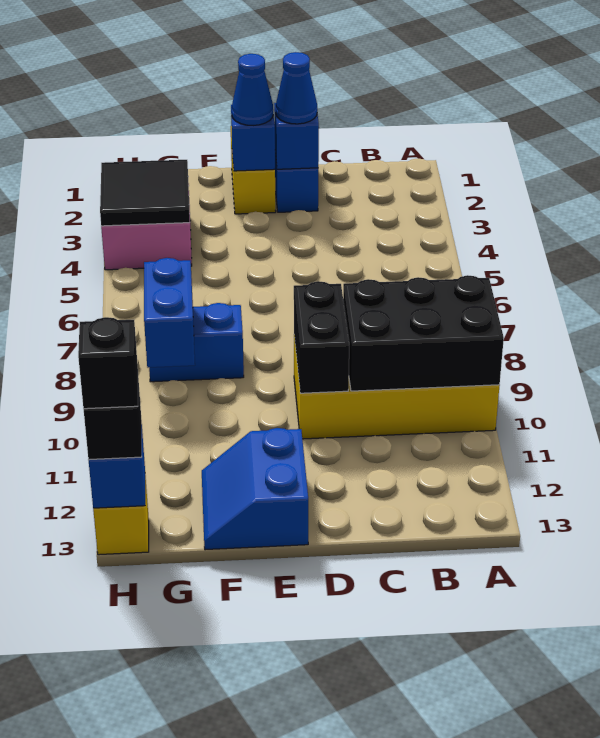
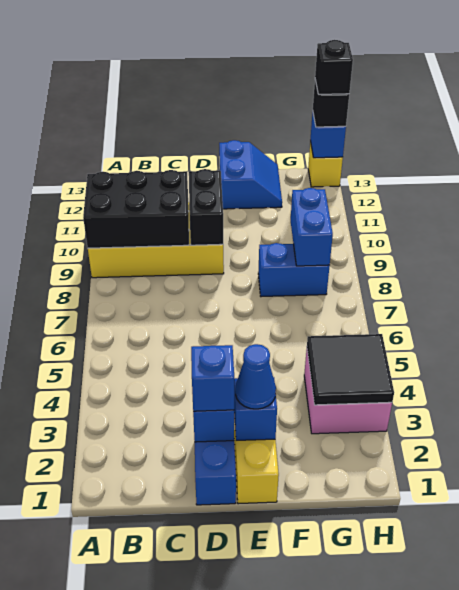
blue cone D2 level 3 -> blue brick D2 level 3

